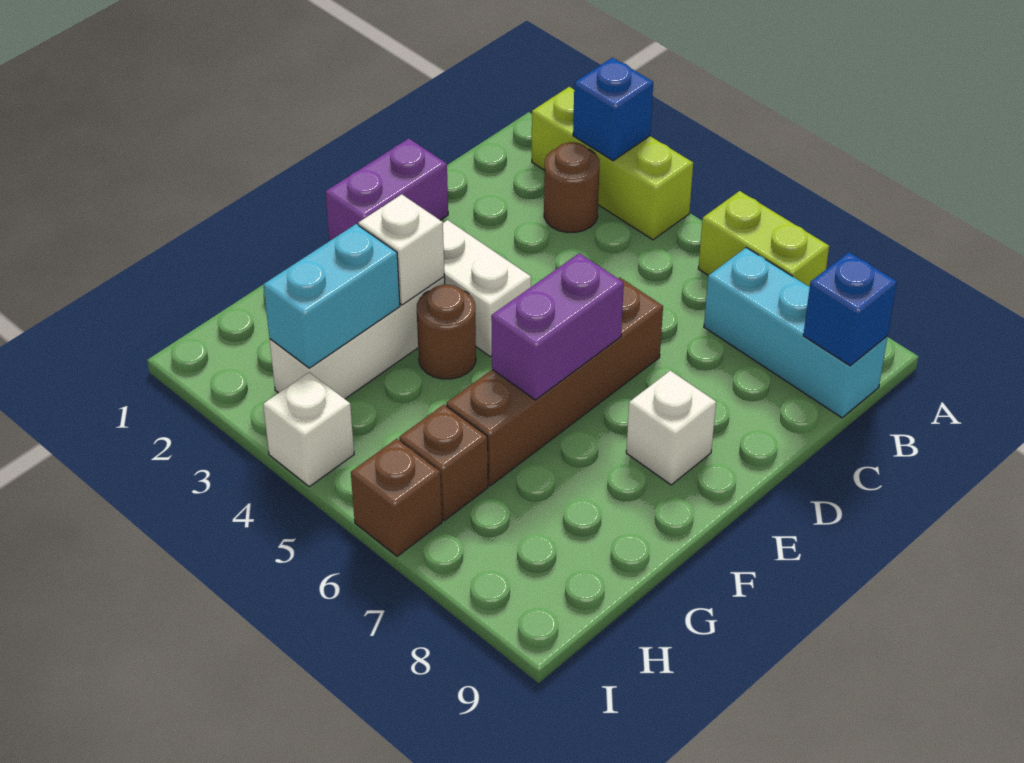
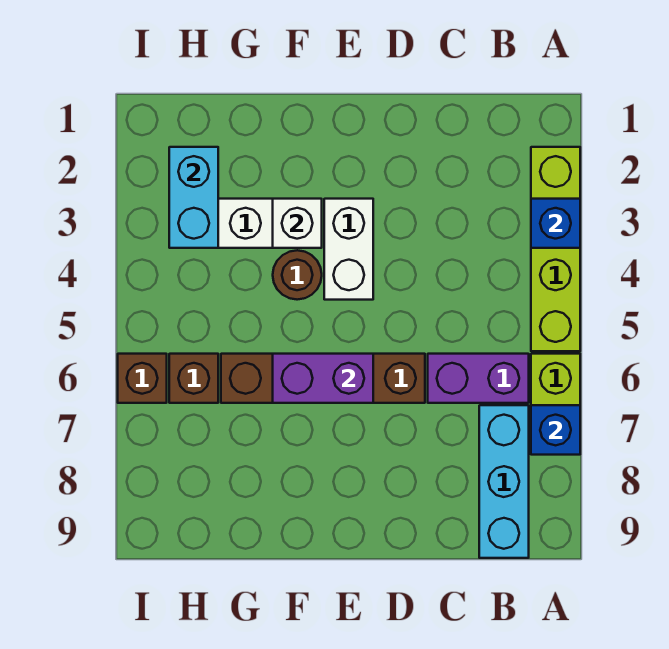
lime brick A2:A4 level 1 -> lime brick A2:A5 level 1
brown round brick B3 level 1 -> none
blue brick B9 level 2 -> blue brick A7 level 2
purple brick D1:E1 level 1 -> purple brick B6:C6 level 1
white brick E8 level 1 -> none
cyan brick G3:H3 level 2 -> cyan brick H2:H3 level 2
white brick I4 level 1 -> none

